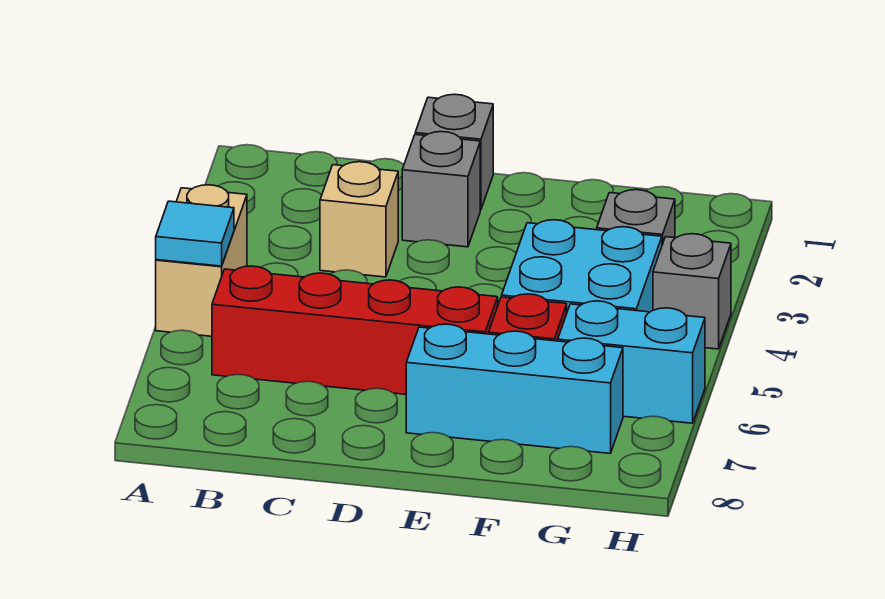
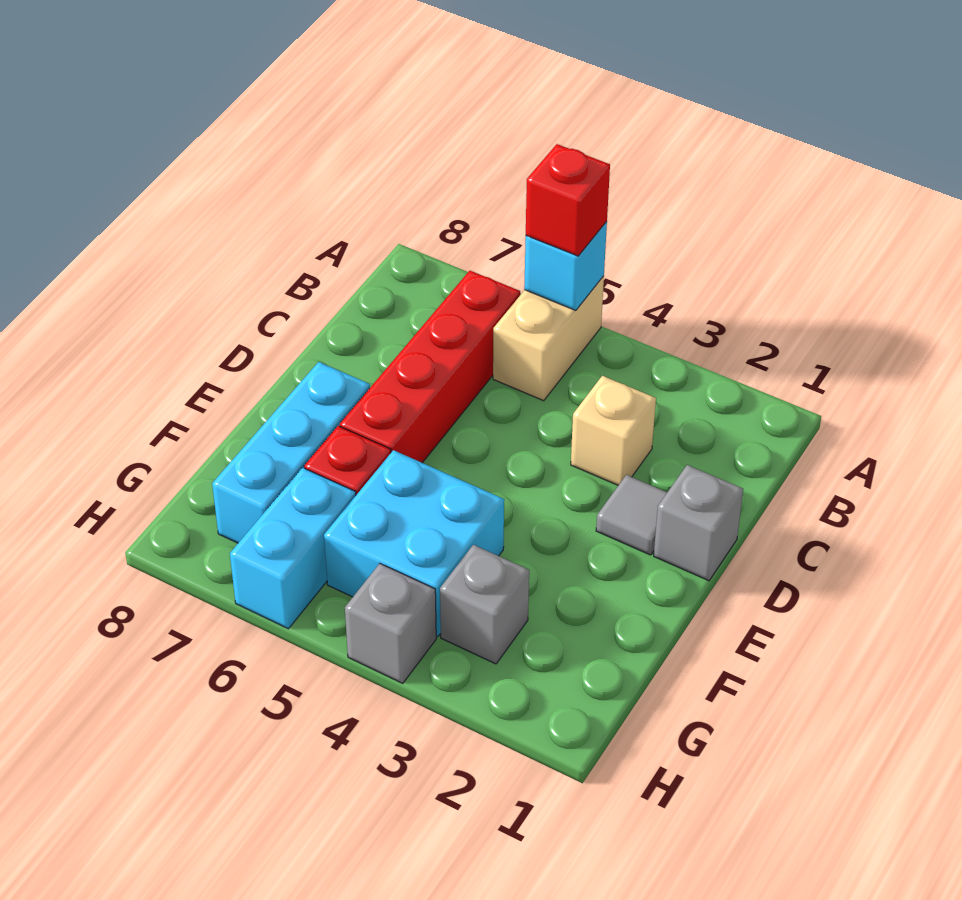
tan brick A4:A5 level 1 -> tan brick A5:B5 level 1
cyan tile A5 level 2 -> cyan brick A5 level 2
none -> red brick A5 level 3
grey brick D2 level 1 -> grey tile D2 level 1

